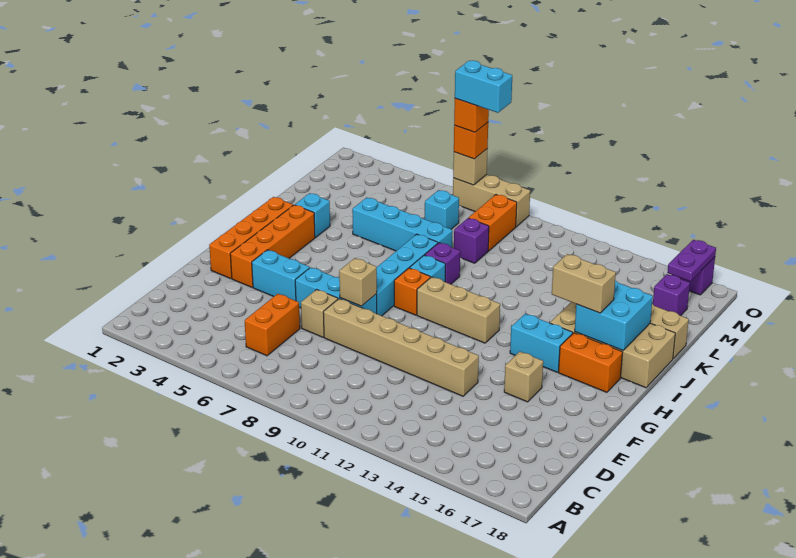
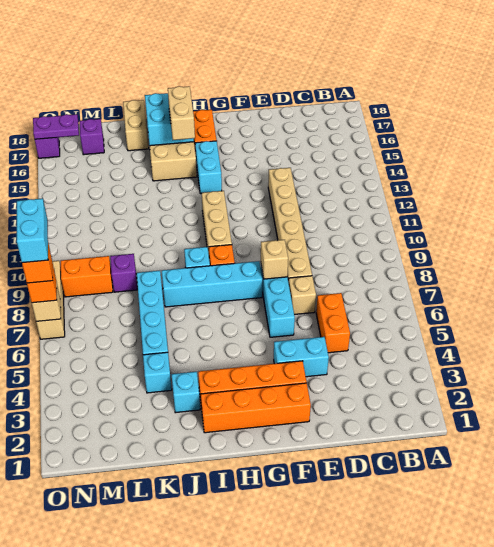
orange brick C6:D6 level 1 -> orange brick D5:D6 level 1
cyan brick F4:F5 level 1 -> cyan brick E4:F4 level 1
tan brick F15 level 1 -> none
purple brick J9 level 1 -> none
cyan brick M7 level 1 -> cyan brick K4 level 1

